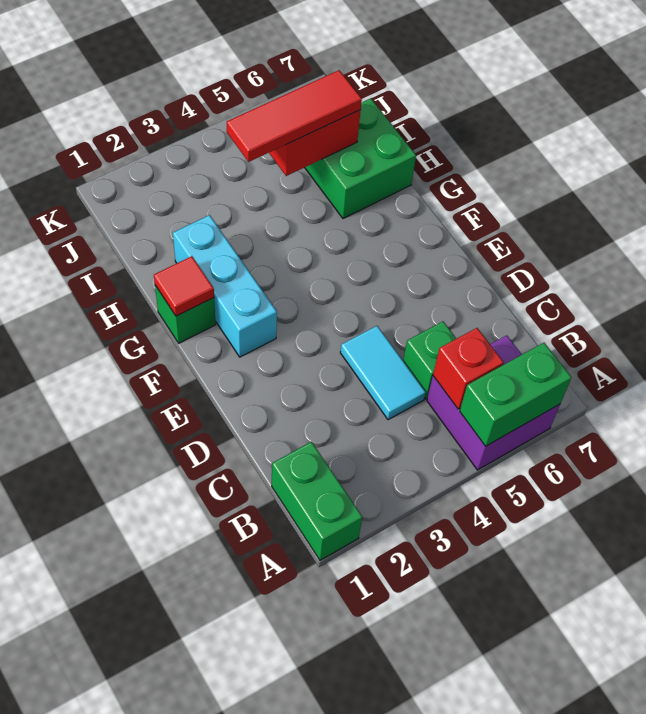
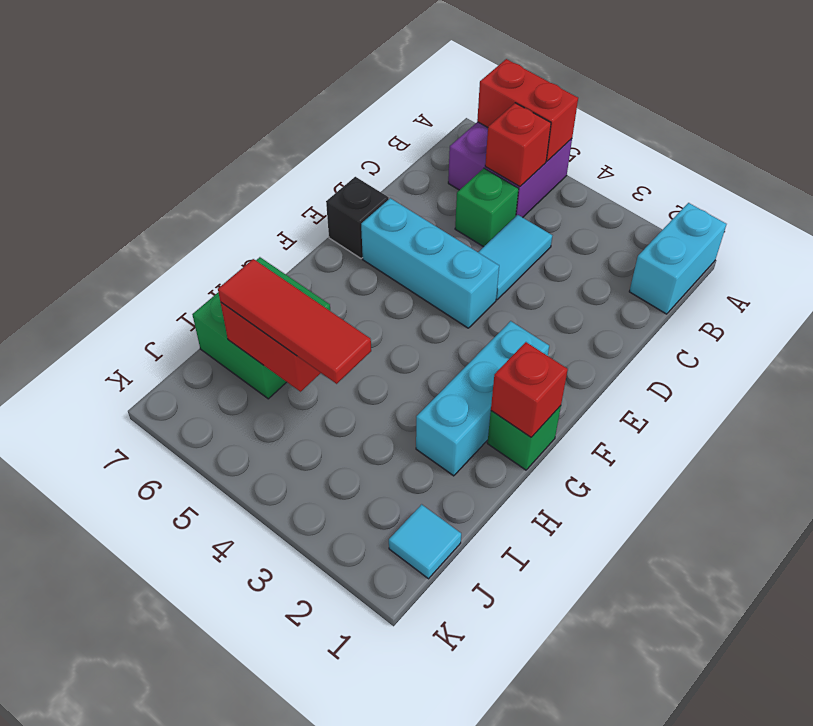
green brick A1:B1 level 1 -> cyan brick A1:B1 level 1
green brick A5:A6 level 2 -> red brick A5:A6 level 2
none -> cyan brick E4:E6 level 1
none -> black brick E7 level 1
red tile G1 level 2 -> red brick G1 level 2
none -> cyan tile J1 level 1

